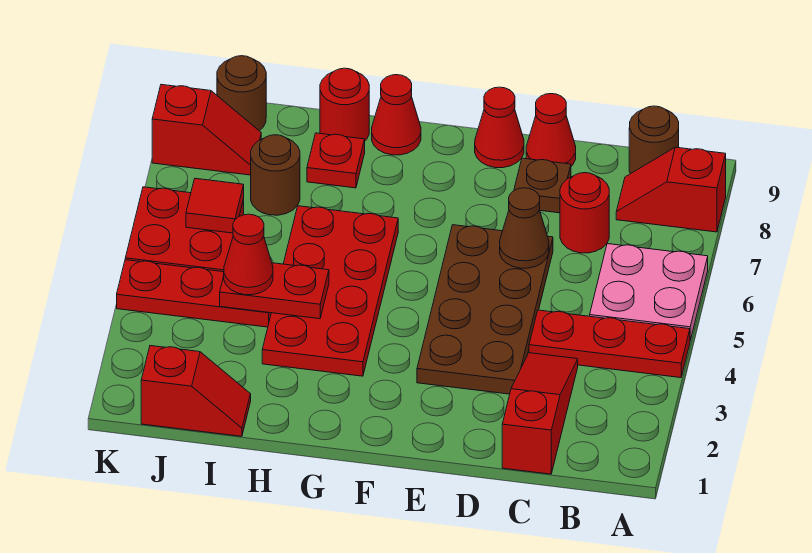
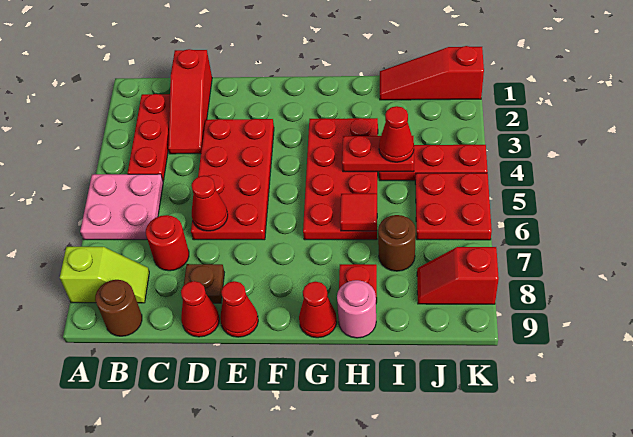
red plate A4:C4 level 1 -> red plate B2:B4 level 1
red slope A8:B8 level 1 top A -> lime slope A8:B8 level 1 top A
brown plate D3:E6 level 1 -> red plate D3:E6 level 1
brown cone D6 level 2 -> red cone D6 level 2
red round brick H9 level 1 -> pink round brick H9 level 1
red slope I1:J1 level 1 top J -> red slope I1:K1 level 1 top K
red tile J6 level 2 -> red tile H6 level 2
brown round brick J9 level 1 -> none

